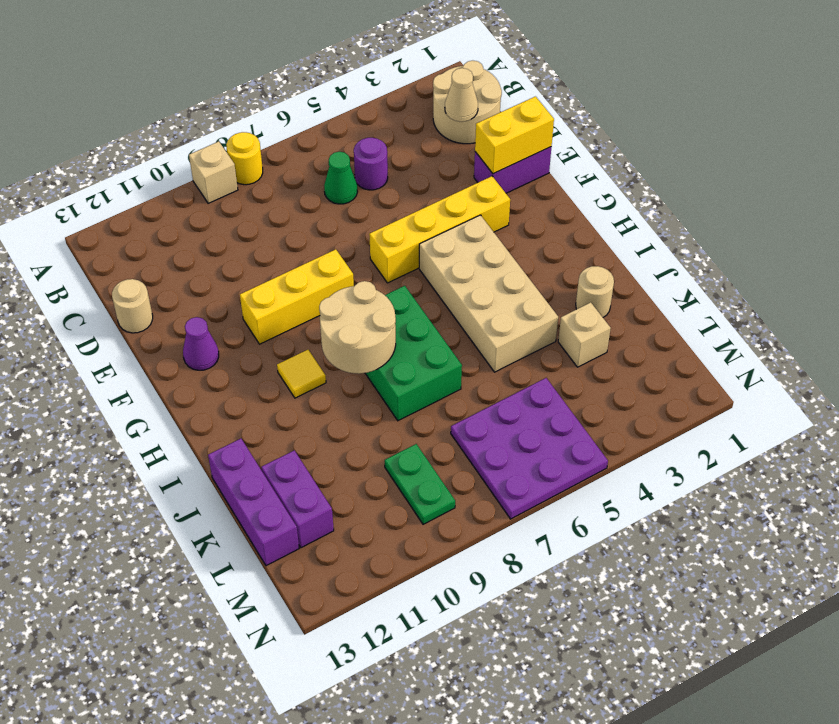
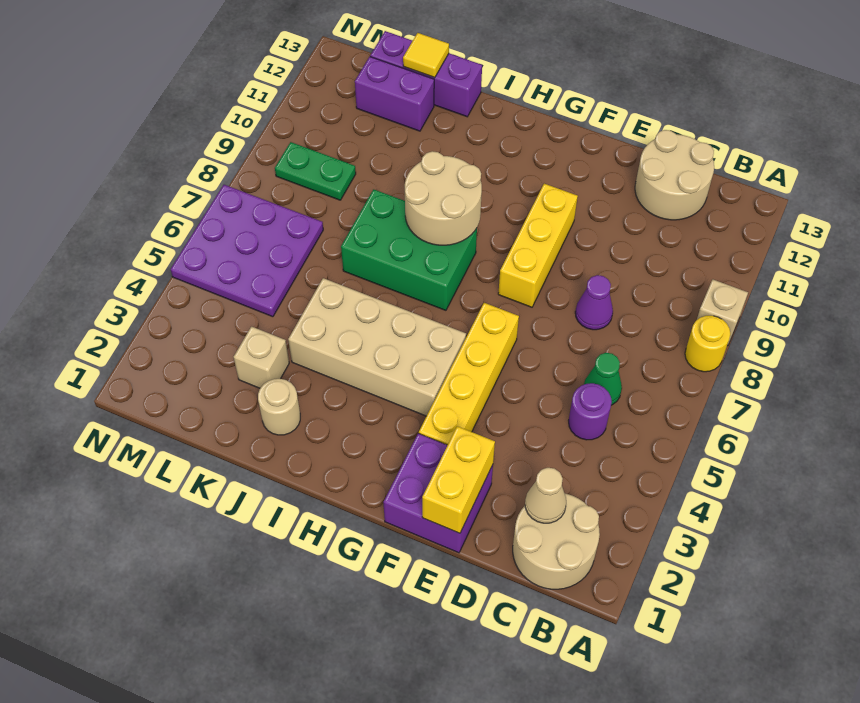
tan round brick D13 level 1 -> tan round brick C12:D13 level 1
purple brick E1:E2 level 1 -> purple brick E1:F2 level 1
purple cone F12 level 1 -> purple cone D8 level 1
yellow tile H10 level 1 -> yellow tile K13 level 2

